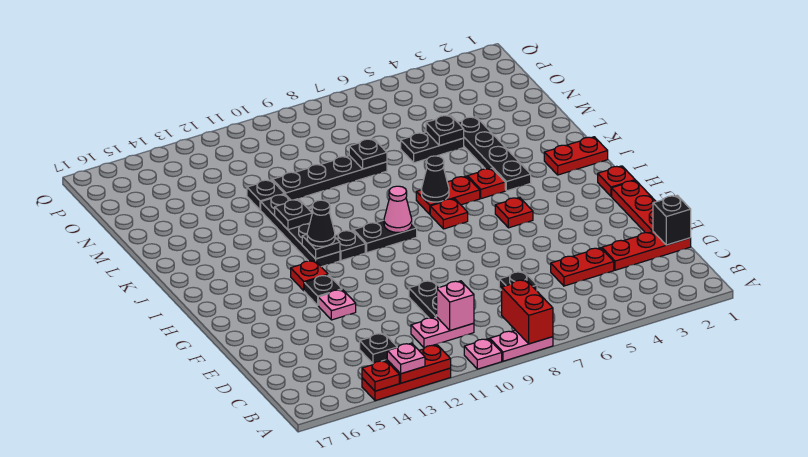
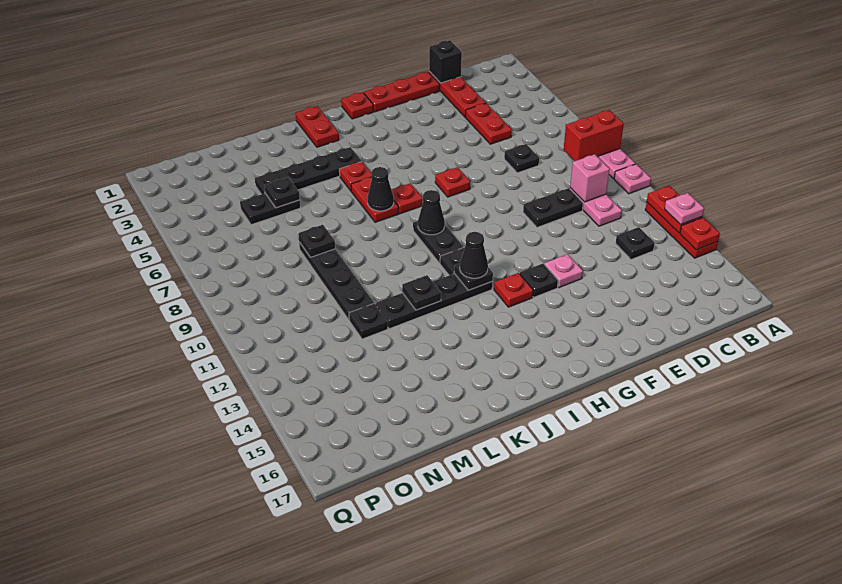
red plate H5 level 1 -> red plate G7 level 1
pink cone I9 level 2 -> black cone I9 level 2
black plate M5:M6 level 1 -> black plate M5:N5 level 1

